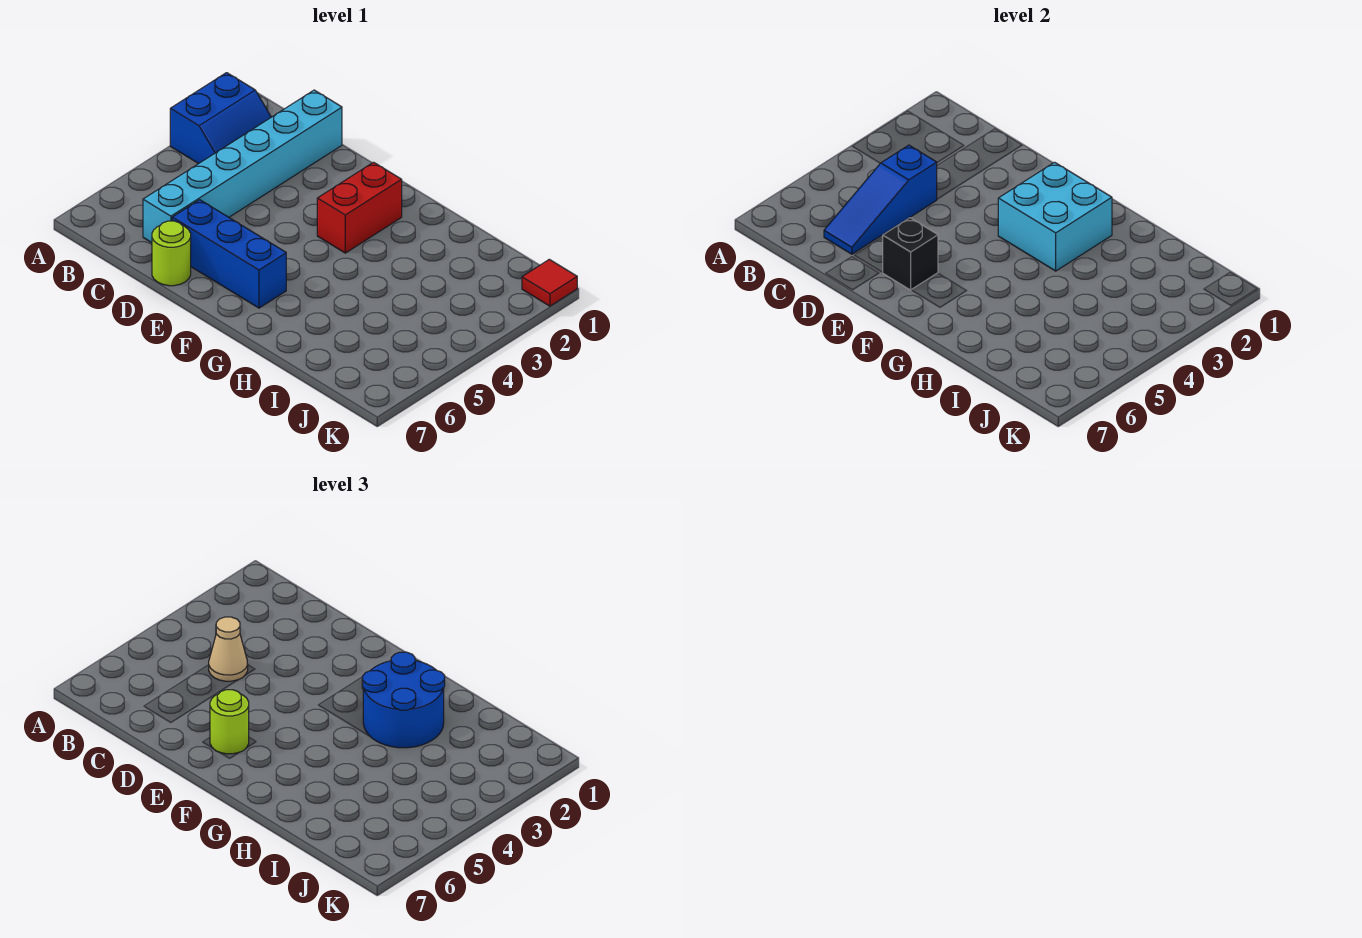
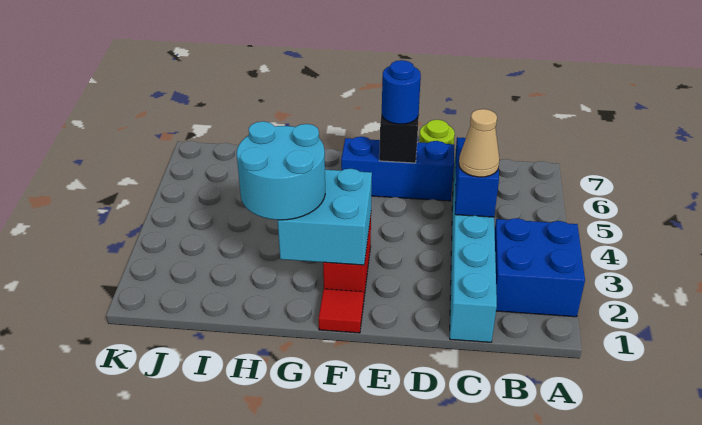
blue slope A2:B3 level 1 top A -> blue brick A2:B3 level 1
lime round brick E6 level 3 -> blue round brick E6 level 3
blue round brick G2:H3 level 3 -> cyan round brick G2:H3 level 3
red tile K1 level 1 -> red tile F1 level 1

